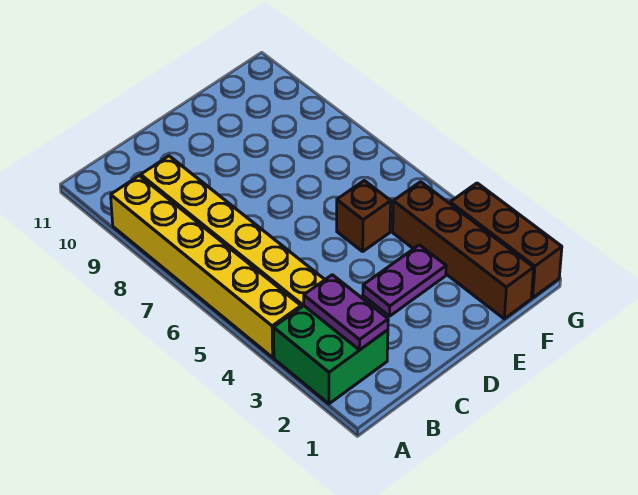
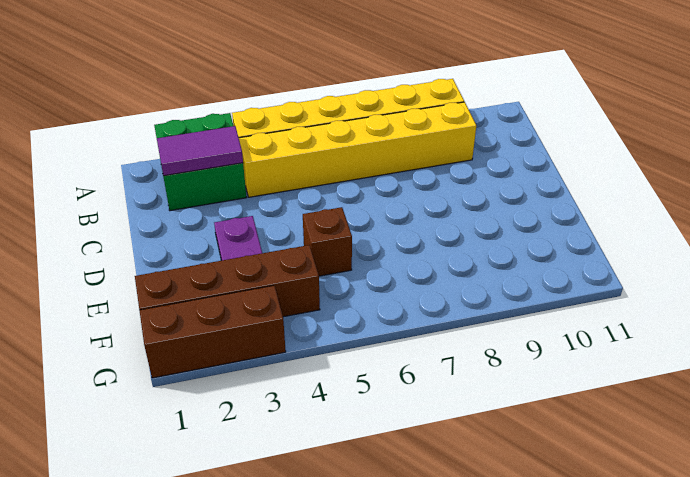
purple plate B2:B3 level 2 -> purple tile B2:B3 level 2

